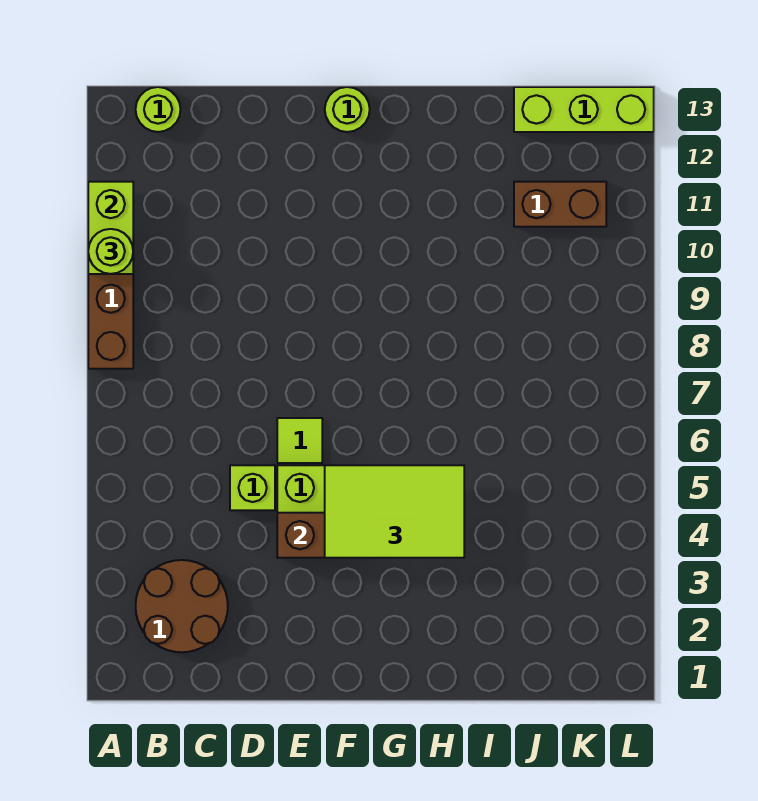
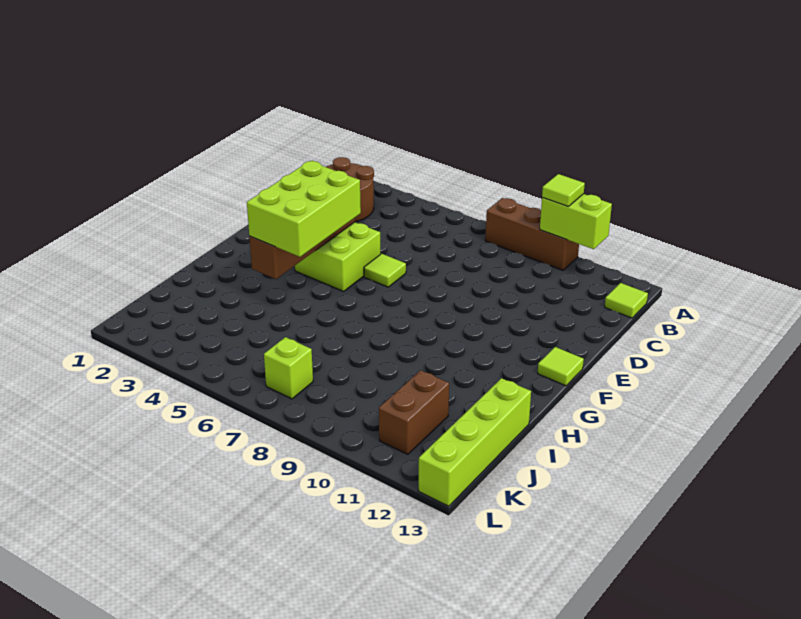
lime round brick A10 level 3 -> lime tile A10 level 3
lime round brick B13 level 1 -> lime tile B13 level 1
lime brick D5 level 1 -> lime brick K7 level 1
lime tile F4:H5 level 3 -> lime brick F4:H5 level 3
lime round brick F13 level 1 -> lime tile F13 level 1
lime brick J13:L13 level 1 -> lime brick I13:L13 level 1

